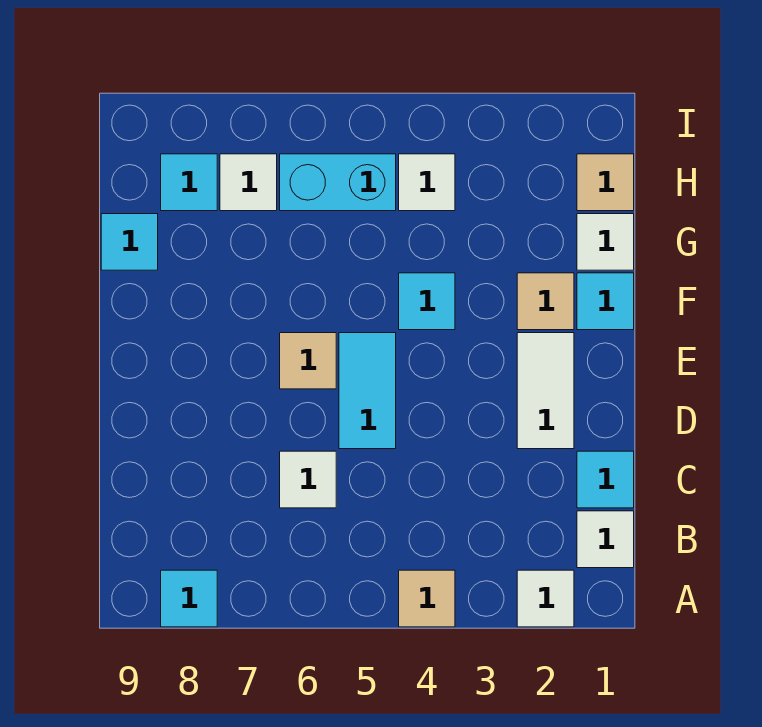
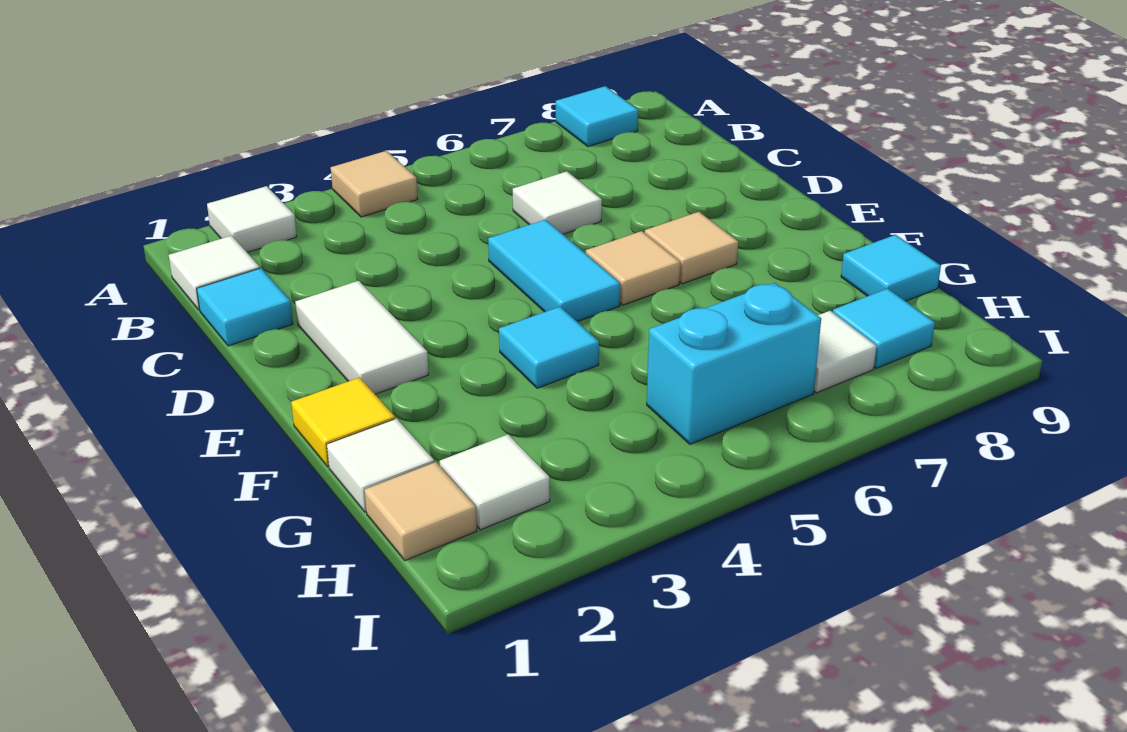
cyan tile F1 level 1 -> yellow tile F1 level 1
tan tile F2 level 1 -> tan tile E7 level 1
white tile H4 level 1 -> white tile H2 level 1

